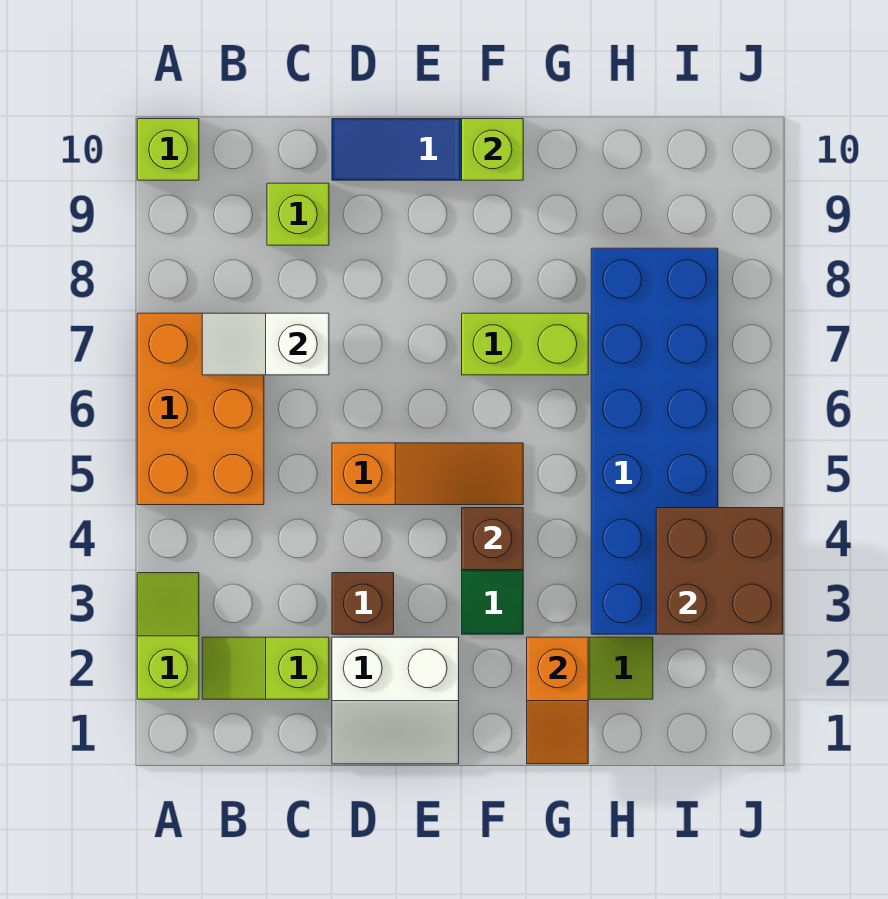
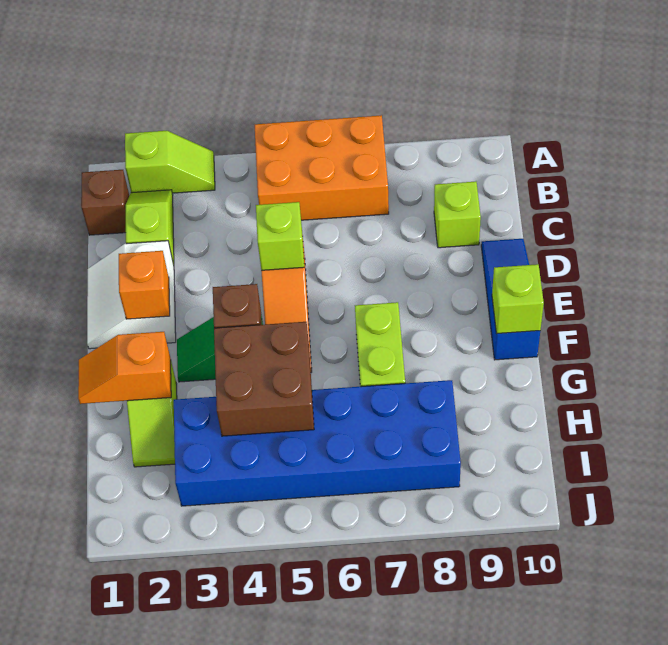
lime brick A10 level 1 -> lime brick D5 level 2
white slope B7:C7 level 2 top C -> none
brown brick D3 level 1 -> brown brick B1 level 1
none -> orange brick E2 level 2
brown brick I3:J4 level 2 -> brown brick G4:H5 level 2

